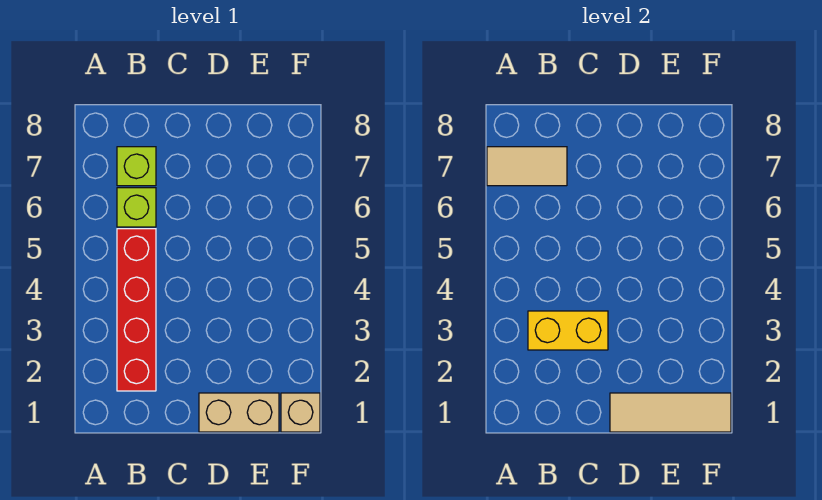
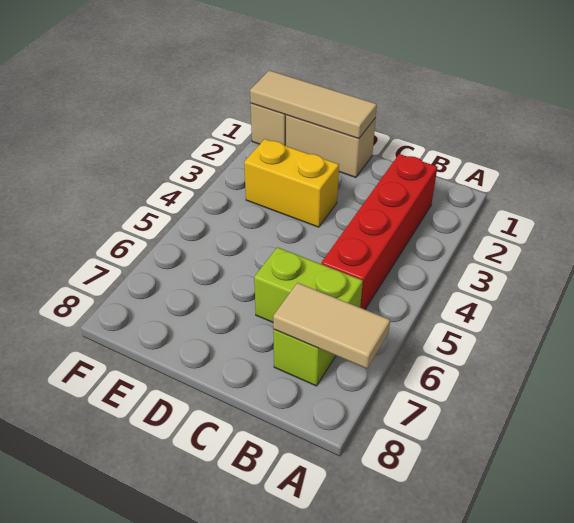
yellow brick B3:C3 level 2 -> yellow brick D3:E3 level 1
lime brick B6 level 1 -> lime brick B6:C6 level 1

